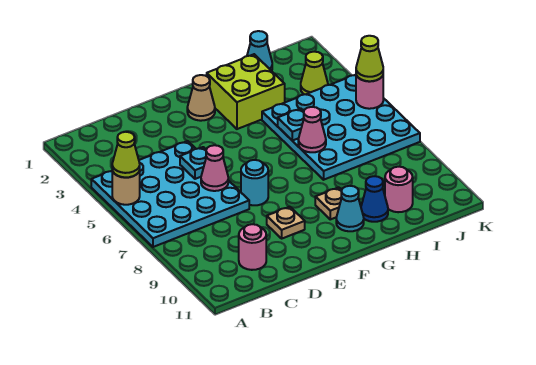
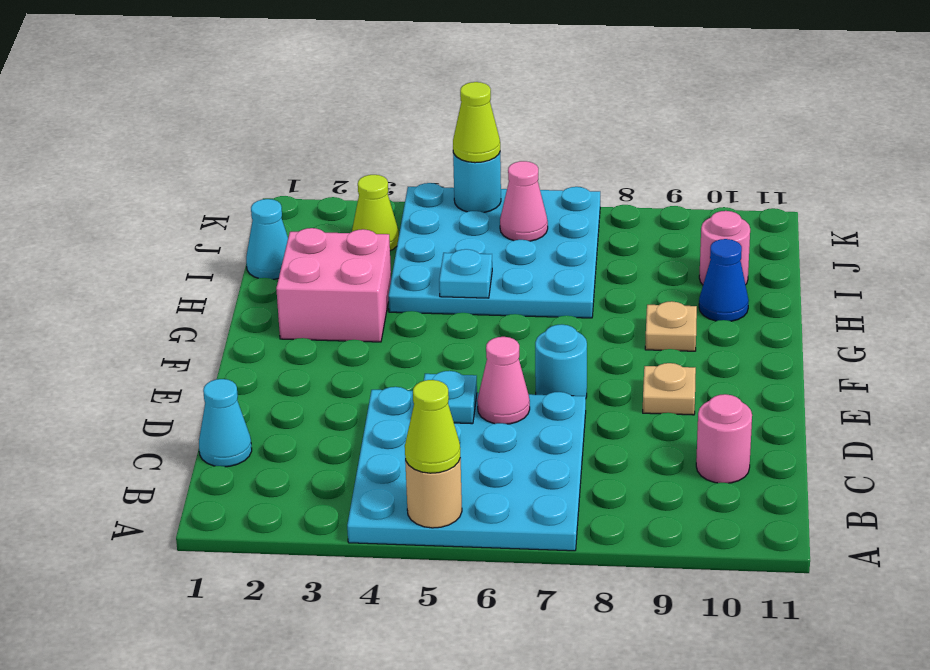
tan cone F2 level 1 -> none
lime brick G2:H3 level 1 -> pink brick G2:H3 level 1
cyan cone G10 level 1 -> cyan cone C1 level 1
pink cone H6 level 2 -> pink cone J6 level 2
pink round brick K5 level 2 -> cyan round brick K5 level 2

